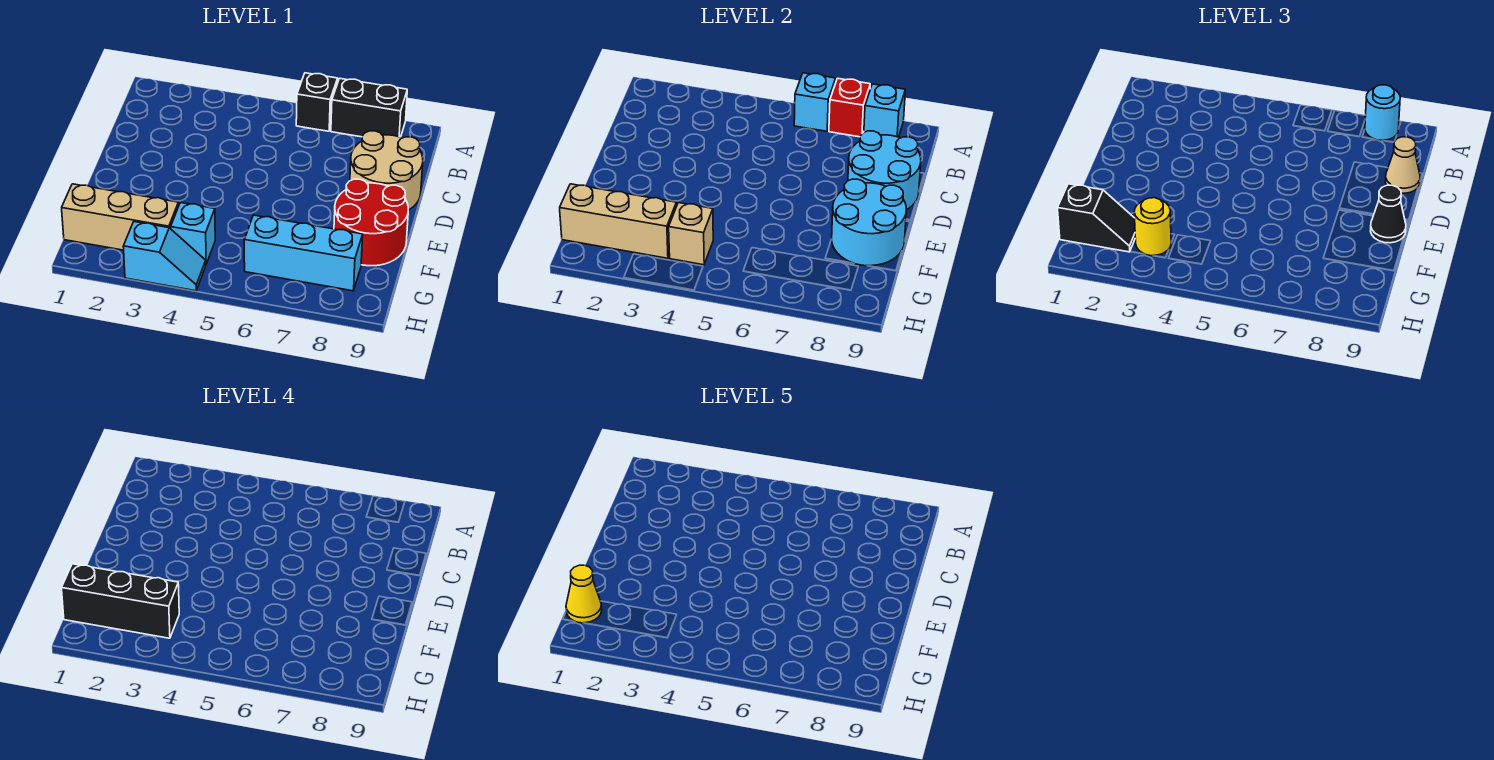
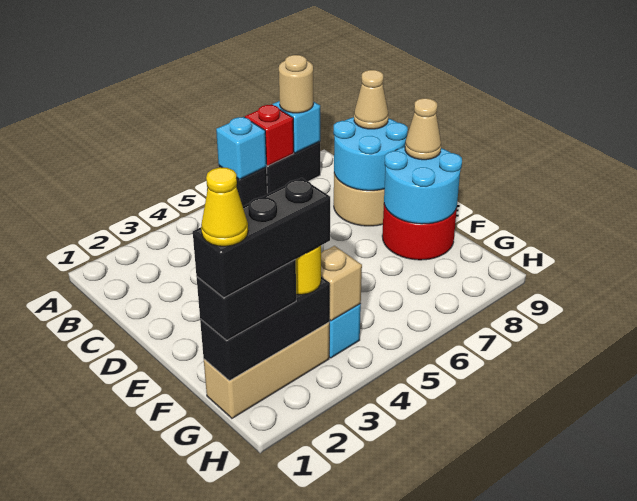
cyan round brick A8 level 3 -> tan round brick A8 level 3
black cone E9 level 3 -> tan cone E9 level 3
tan brick G1:G3 level 2 -> black brick G1:G3 level 2
black slope G1:G2 level 3 top 1 -> black brick G1:G2 level 3
cyan brick G6:G8 level 1 -> none
cyan slope H3:H4 level 1 top 3 -> none

